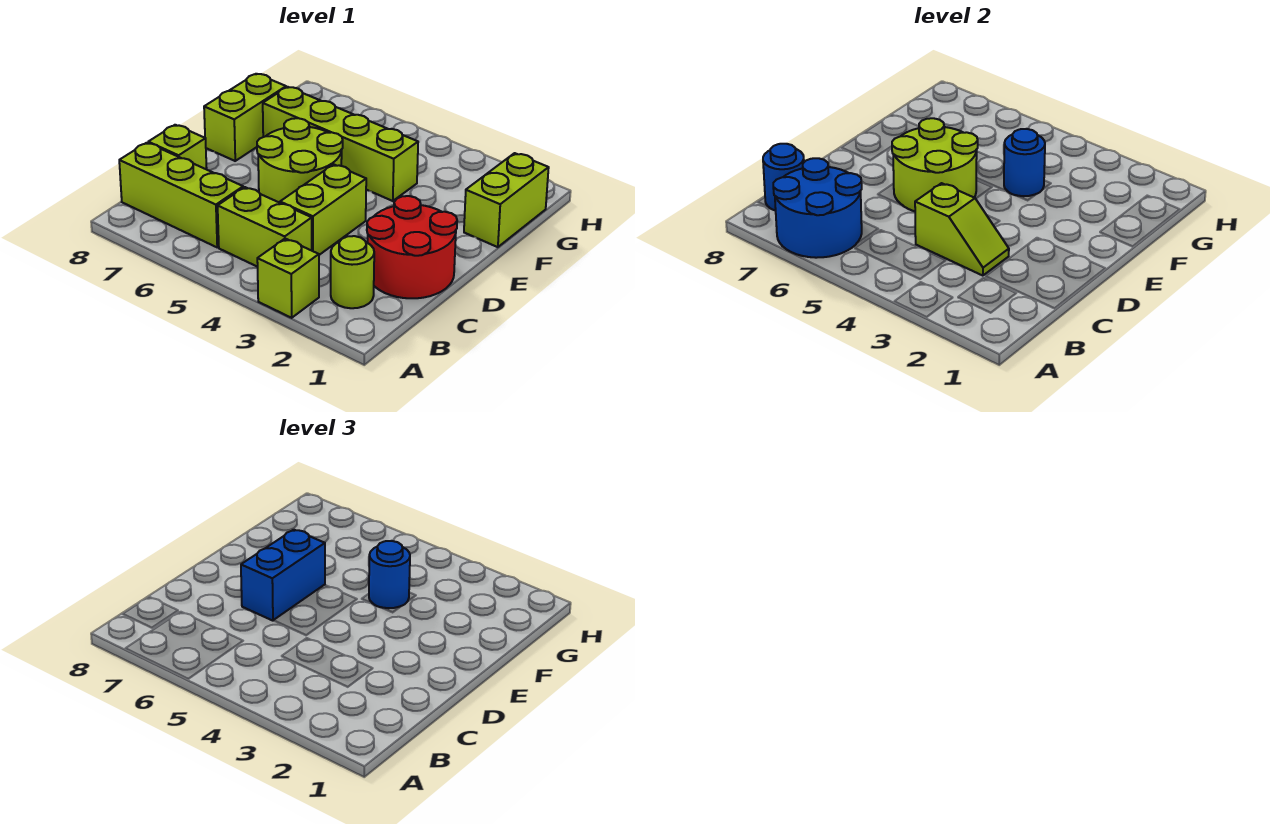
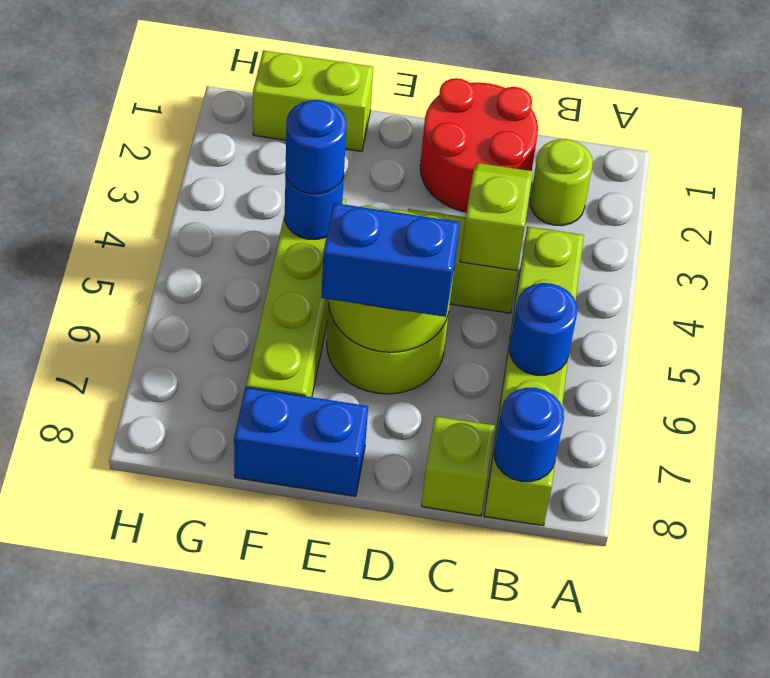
lime brick A3 level 1 -> none
blue round brick A6:B7 level 2 -> blue round brick B6 level 2
lime brick E8:F8 level 1 -> blue brick E8:F8 level 1

